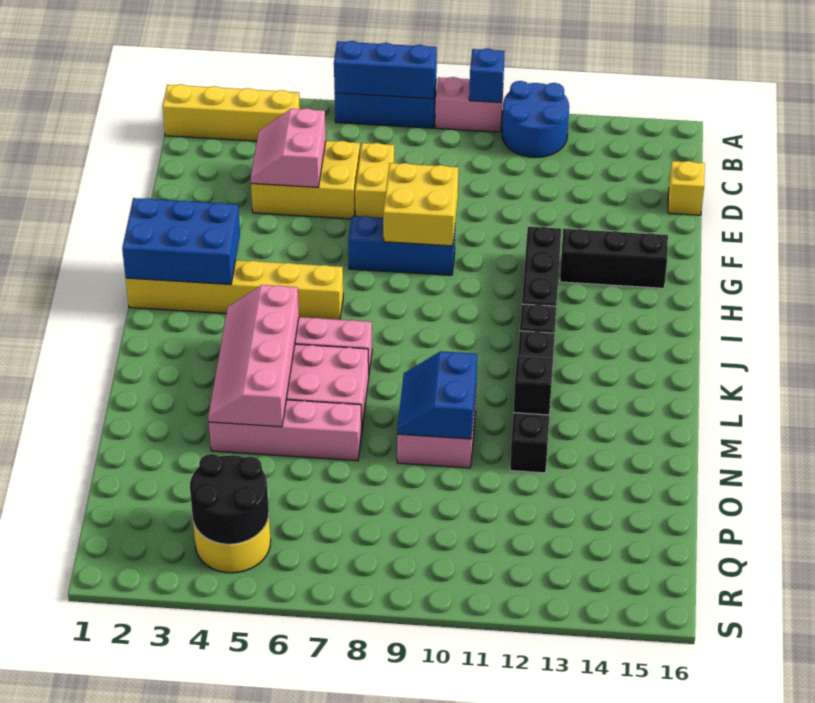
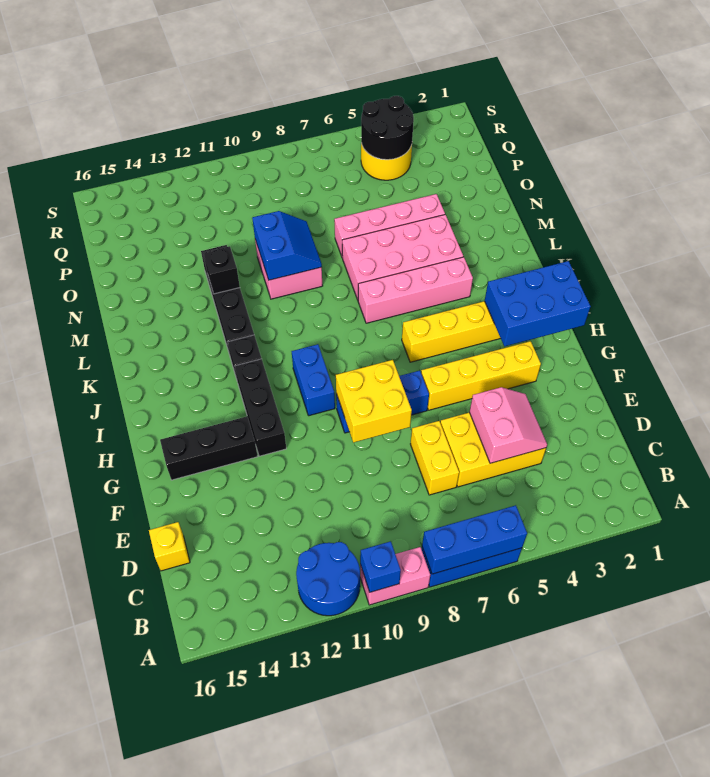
yellow brick B1:B4 level 1 -> yellow brick G3:G6 level 1
none -> blue brick H10:I10 level 1
pink slope K4:N5 level 2 top 5 -> none

